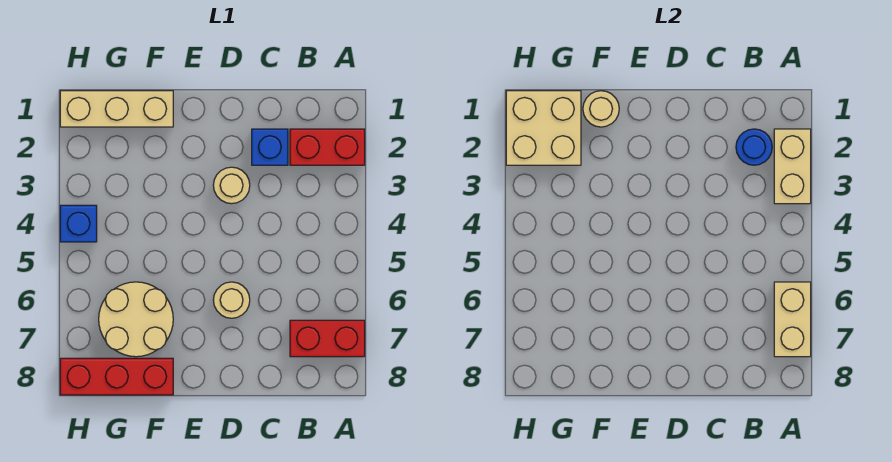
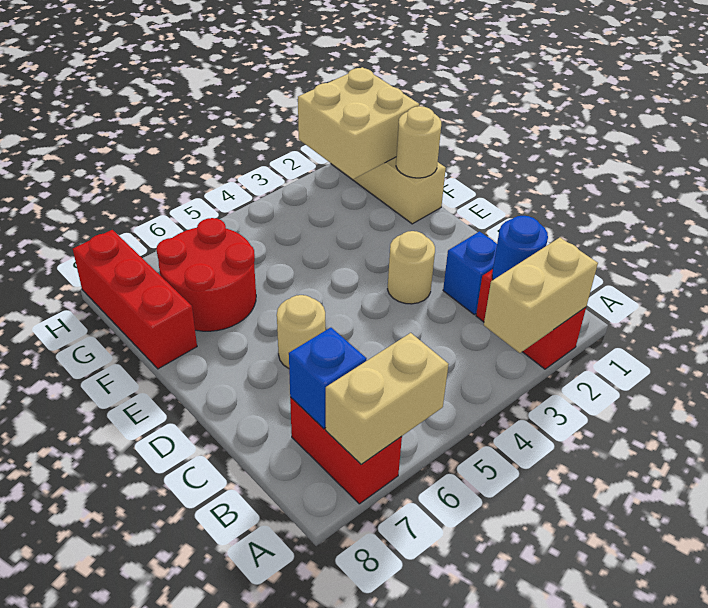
tan round brick F6:G7 level 1 -> red round brick F6:G7 level 1
blue brick H4 level 1 -> blue brick B7 level 2

